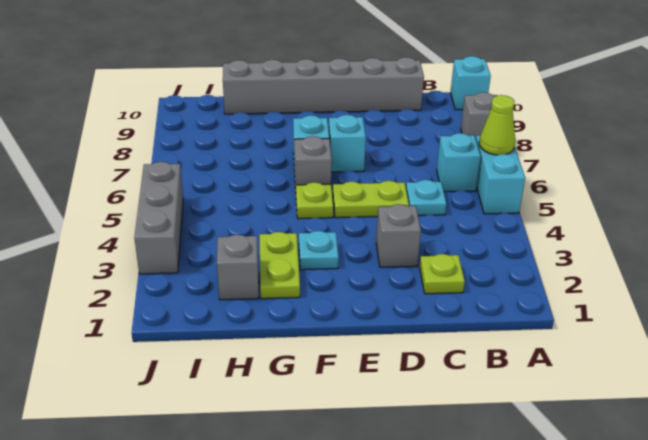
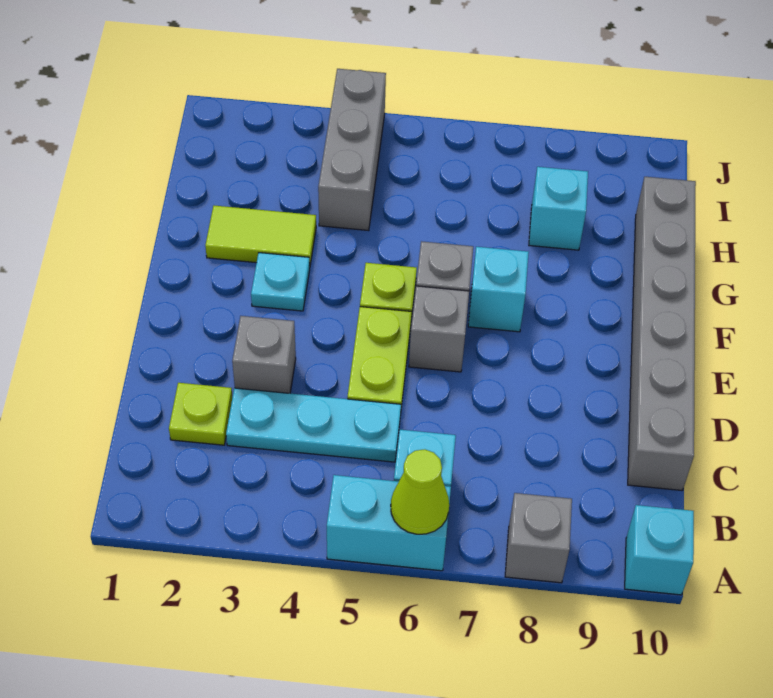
cyan plate C5 level 1 -> cyan plate C3:C5 level 1
cyan brick E7 level 1 -> cyan brick H8 level 1
lime plate G2:G3 level 1 -> lime tile G2:G3 level 1
grey brick H2 level 1 -> grey brick E6 level 1
grey brick J3:J5 level 1 -> grey brick H4:J4 level 1

